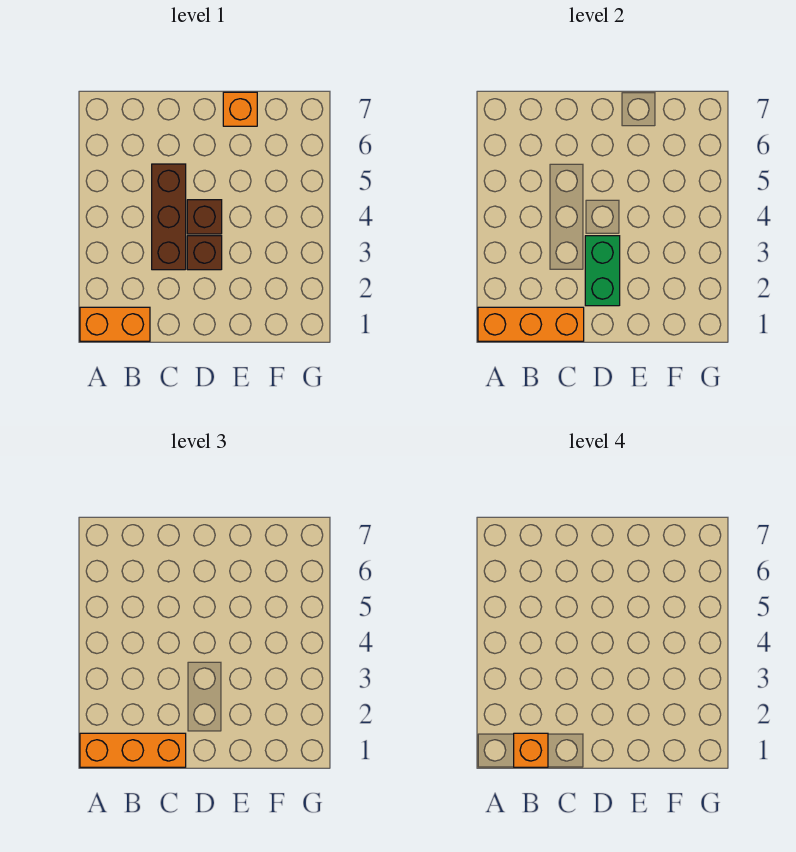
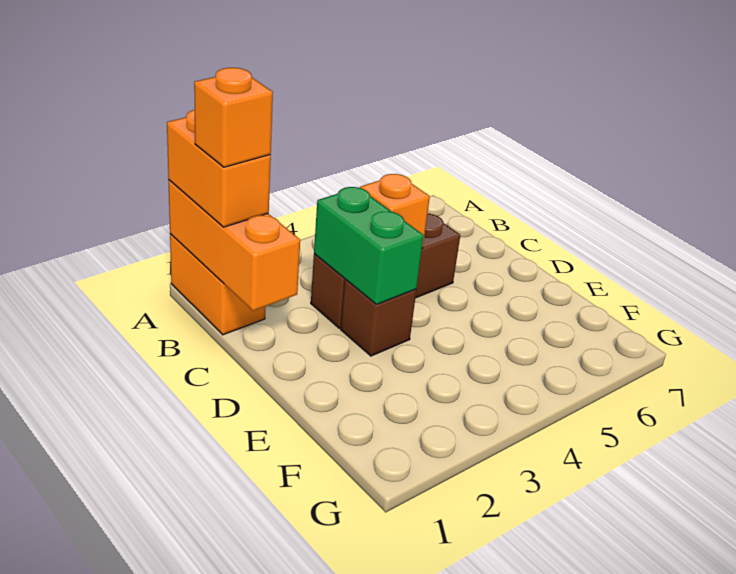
orange brick A1:C1 level 3 -> orange brick A1:B1 level 3
green brick D2:D3 level 2 -> green brick C3:D3 level 2
brown brick D4 level 1 -> none
orange brick E7 level 1 -> orange brick C4 level 2

